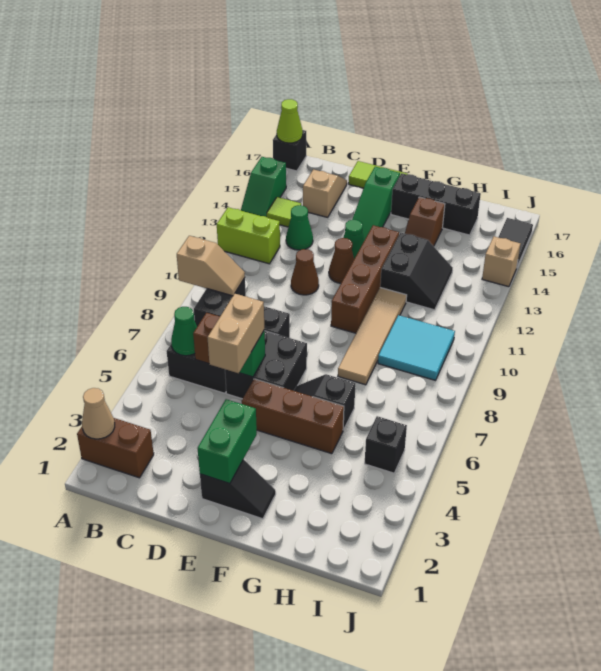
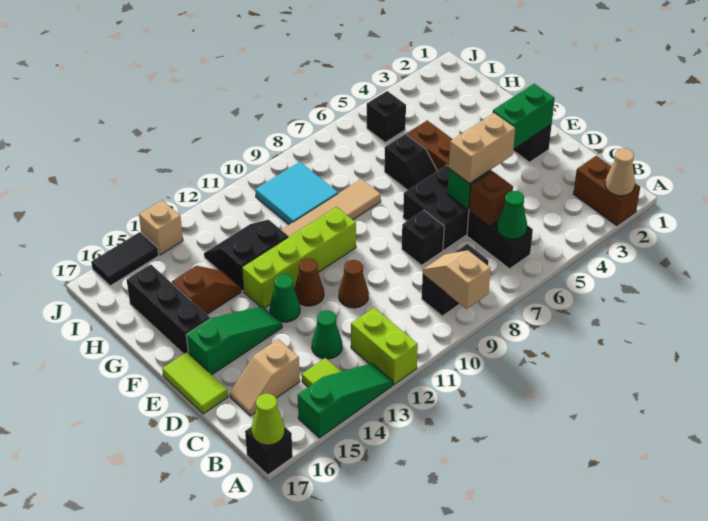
green slope A14:A15 level 1 top 15 -> green slope A13:A15 level 1 top 15
brown brick F10:F13 level 1 -> lime brick F10:F13 level 1

